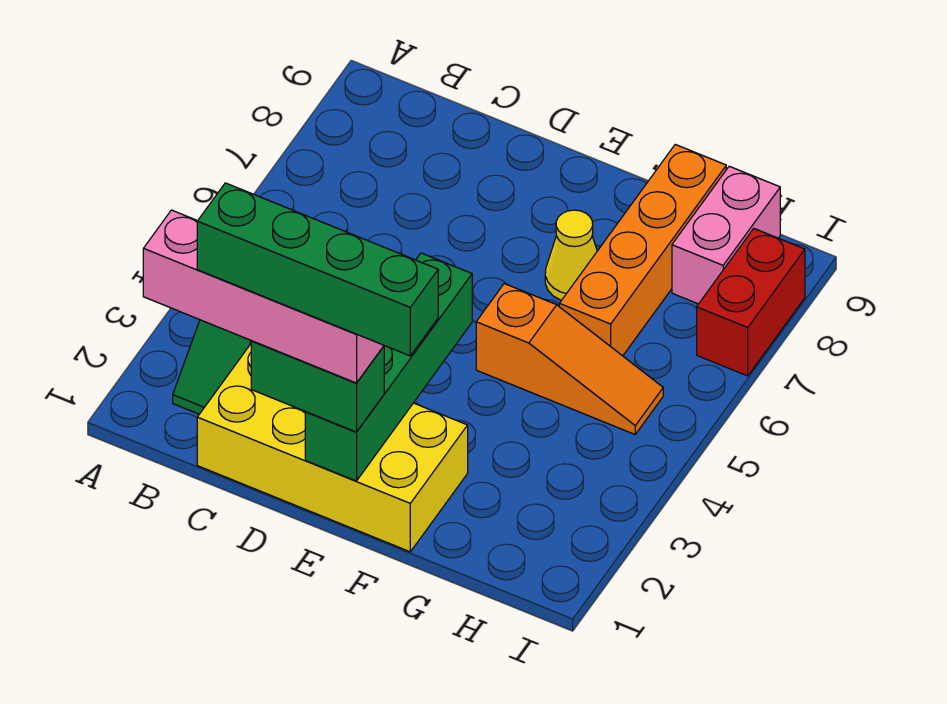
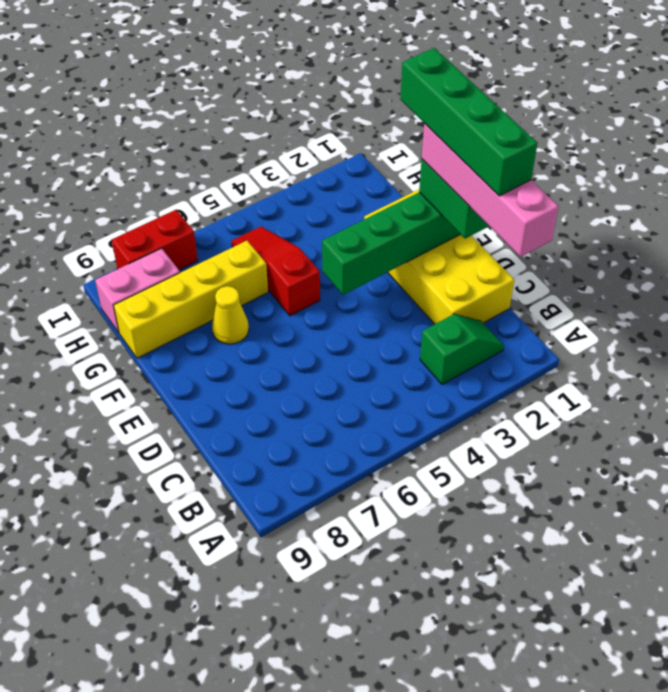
orange slope F5:H5 level 1 top F -> red slope F5:H5 level 1 top F
orange brick G6:G9 level 1 -> yellow brick G6:G9 level 1

